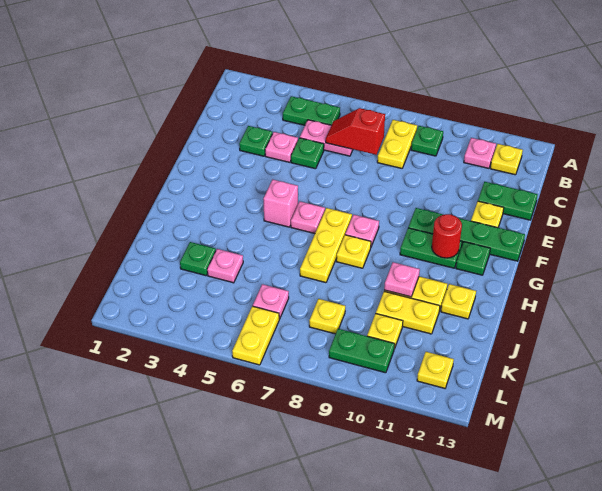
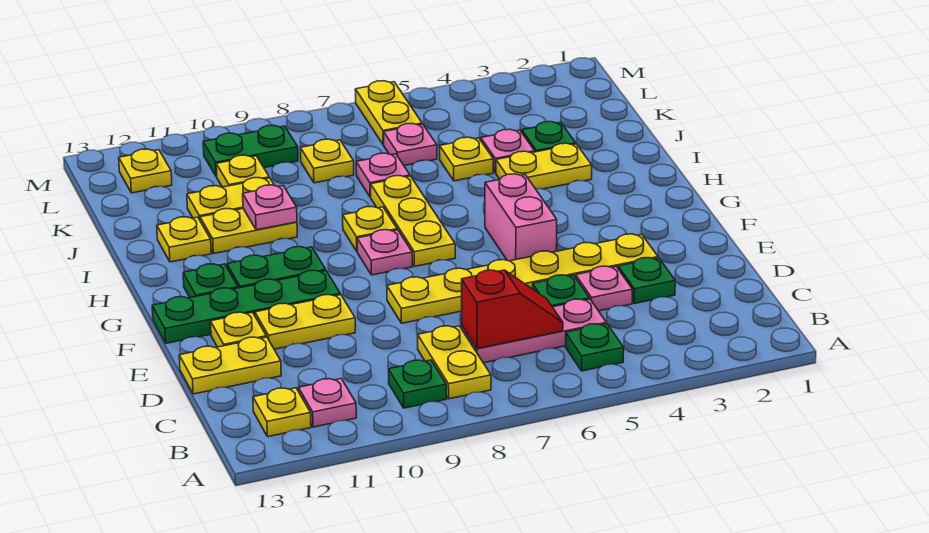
green plate B4:B5 level 1 -> green plate B5 level 1
pink plate C5:C6 level 1 -> pink plate C5:C7 level 1
green plate D12:D13 level 1 -> yellow plate D12:D13 level 1
none -> yellow plate E3:E8 level 1
none -> yellow plate E10:E11 level 1
pink brick G5 level 1 -> pink brick F5:G5 level 1
pink plate G6 level 1 -> pink plate J7 level 1
red round brick G11 level 2 -> none
none -> yellow plate I3:I4 level 1
none -> yellow plate J5 level 1

